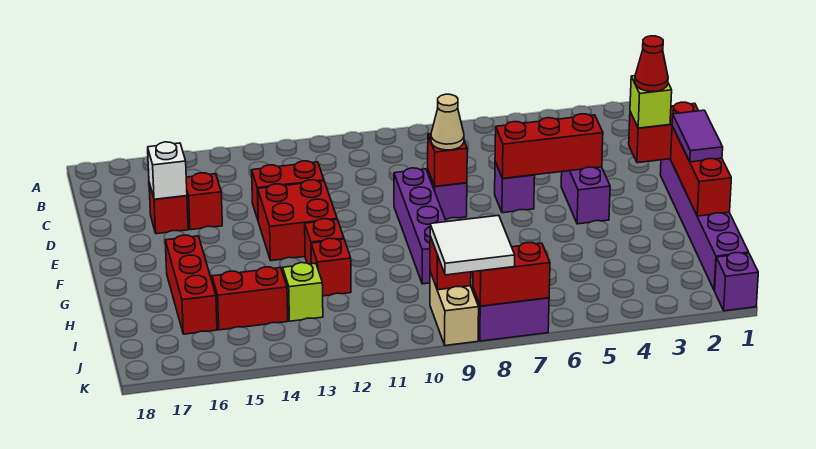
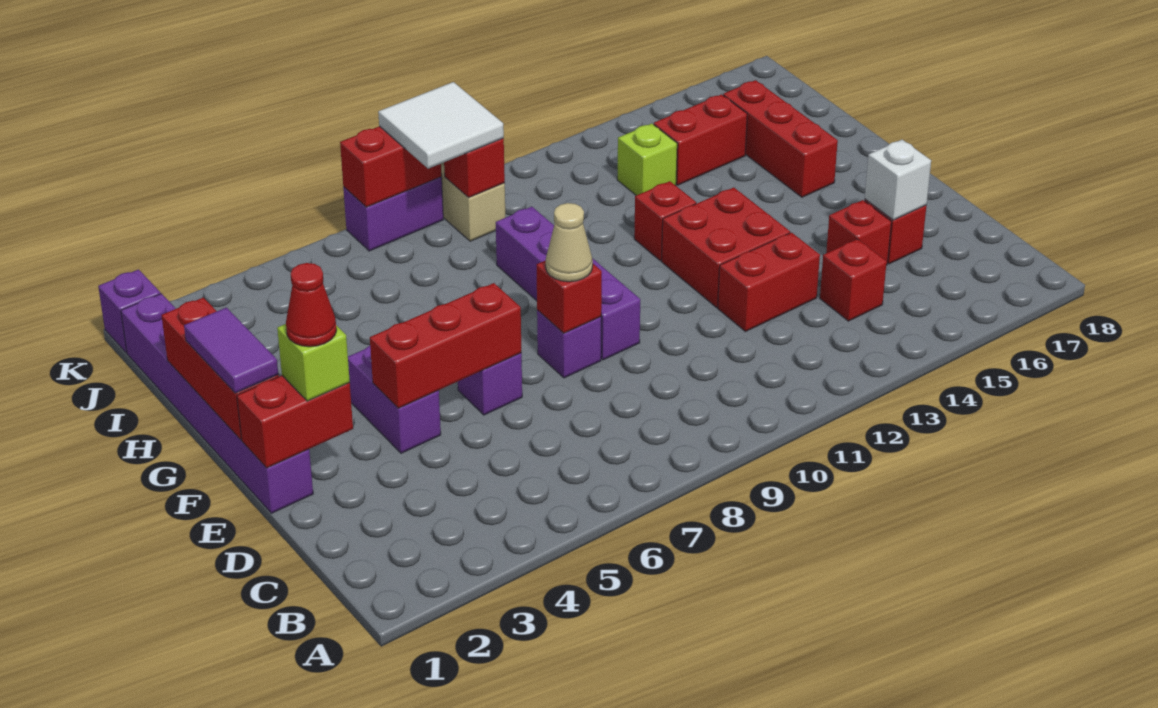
red brick H12 level 1 -> red brick C14 level 1

